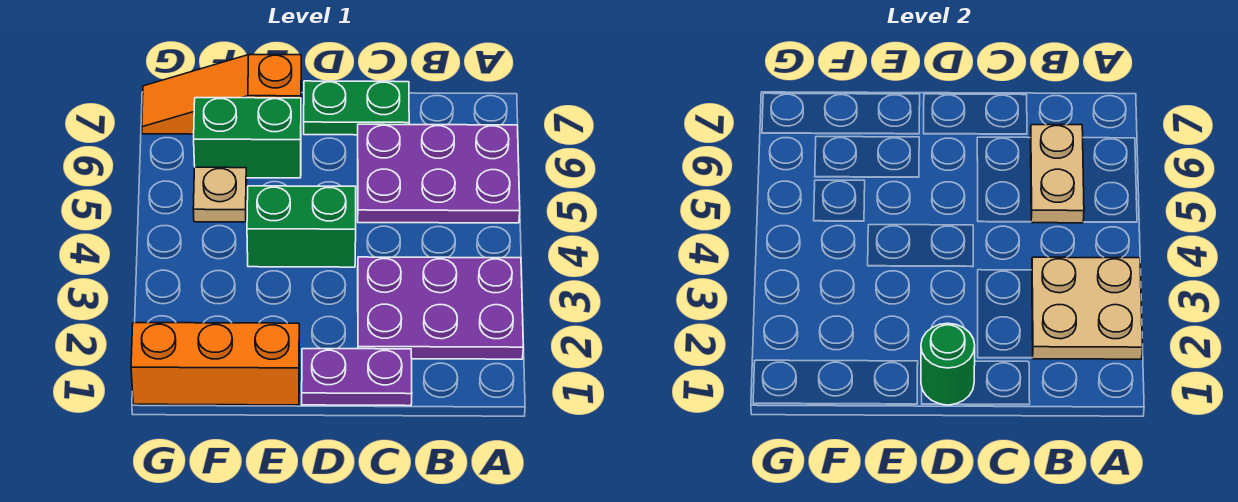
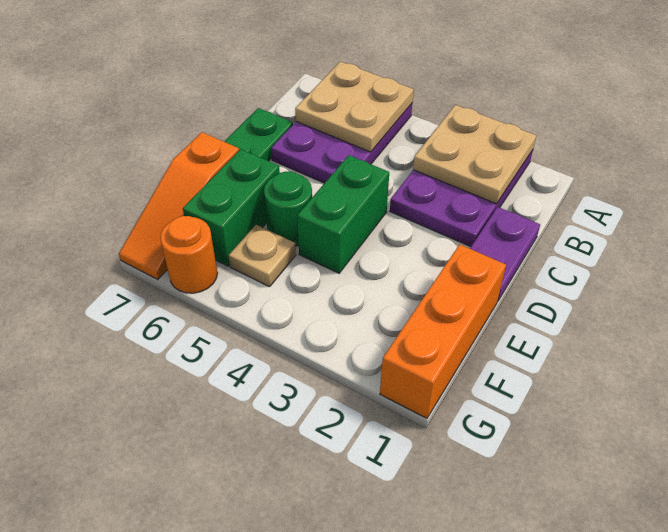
tan plate B5:B6 level 2 -> tan plate A5:B6 level 2
green round brick D1 level 2 -> green round brick E5 level 1
none -> orange round brick G6 level 1

